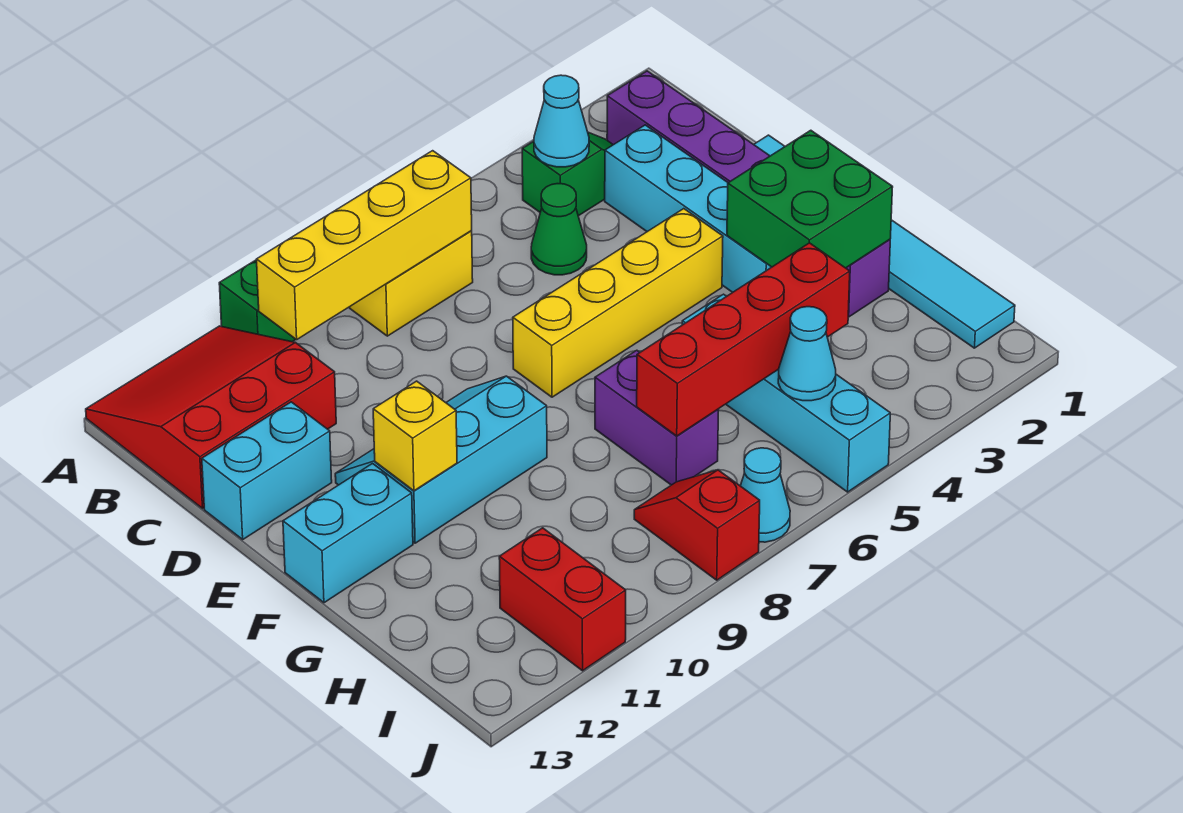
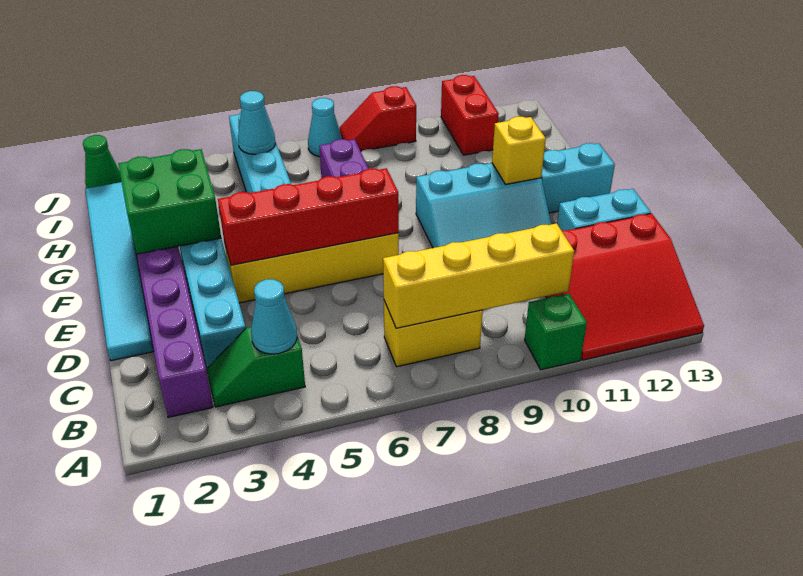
green cone C5 level 1 -> green cone J1 level 1
red brick H4:H7 level 2 -> red brick E4:E7 level 2
red slope I8:J8 level 1 top J -> red slope J8:J9 level 1 top 9

